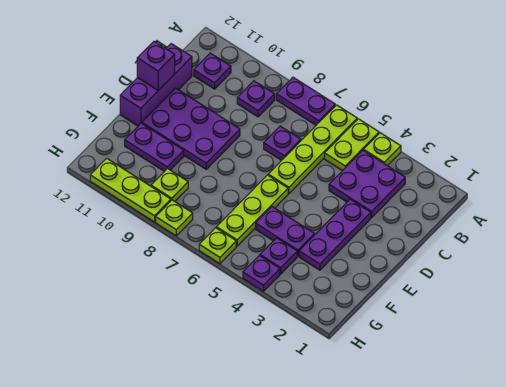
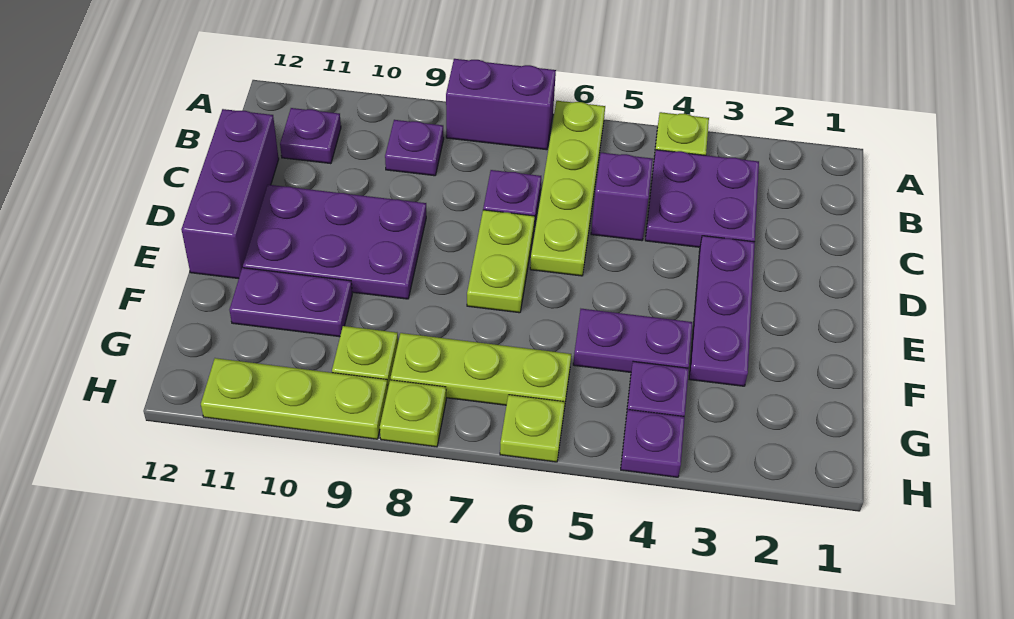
lime plate A5:B5 level 1 -> lime plate D7:E7 level 1
purple plate A7:A8 level 1 -> purple brick A7:A8 level 1
purple brick D12 level 2 -> purple brick C5 level 1
lime plate E6:G6 level 1 -> lime plate G6:G8 level 1

